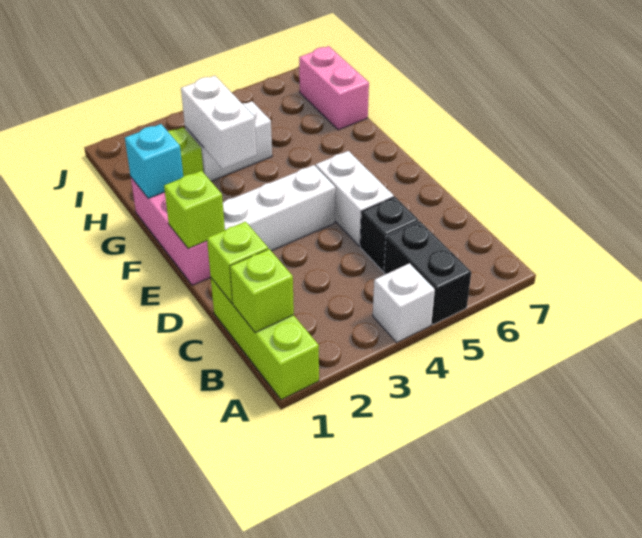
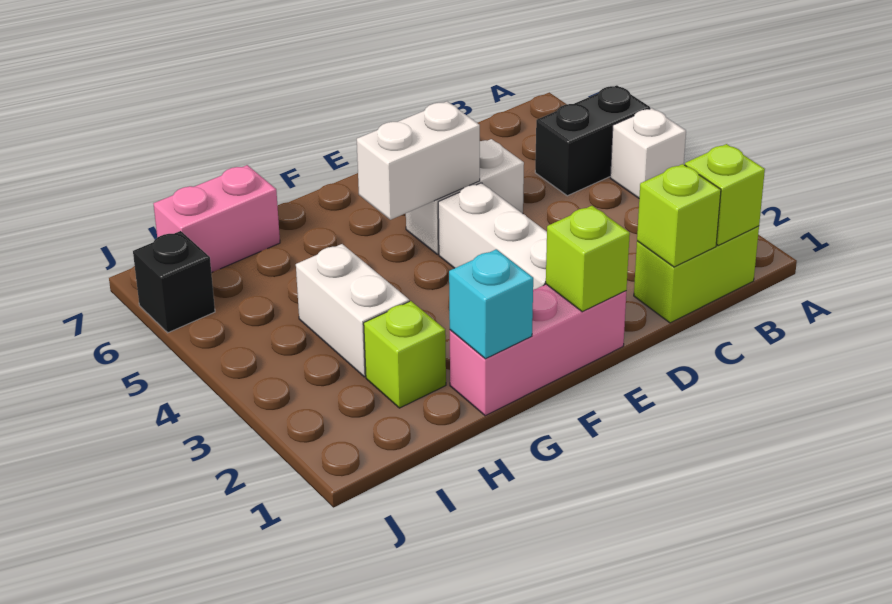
lime brick A1:C1 level 1 -> lime brick B1:C1 level 1
black brick C5 level 1 -> black brick J6 level 1
white brick G3:H3 level 2 -> white brick E5:F5 level 2

